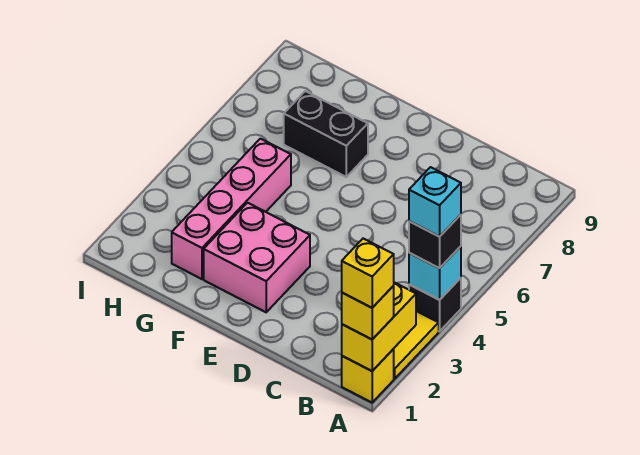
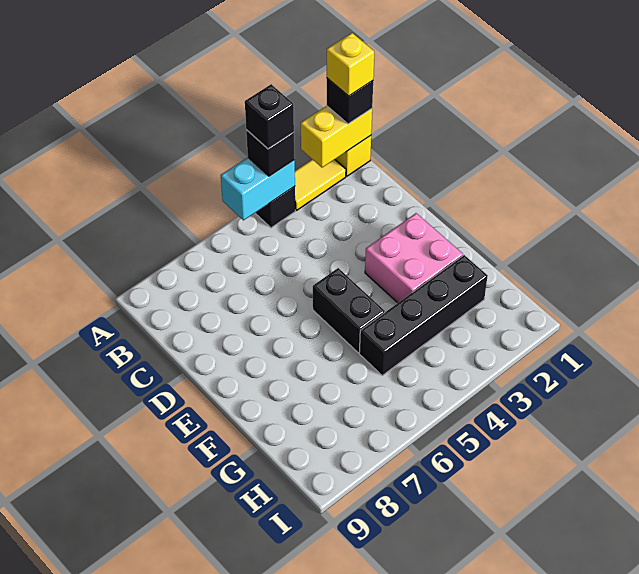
yellow brick A1 level 3 -> black brick A1 level 3
cyan brick A4 level 2 -> cyan brick A4:A5 level 2
cyan brick A4 level 4 -> black brick A4 level 4
black brick F7:G7 level 1 -> black brick E5:F5 level 1
pink brick G2:G5 level 1 -> black brick G2:G5 level 1

